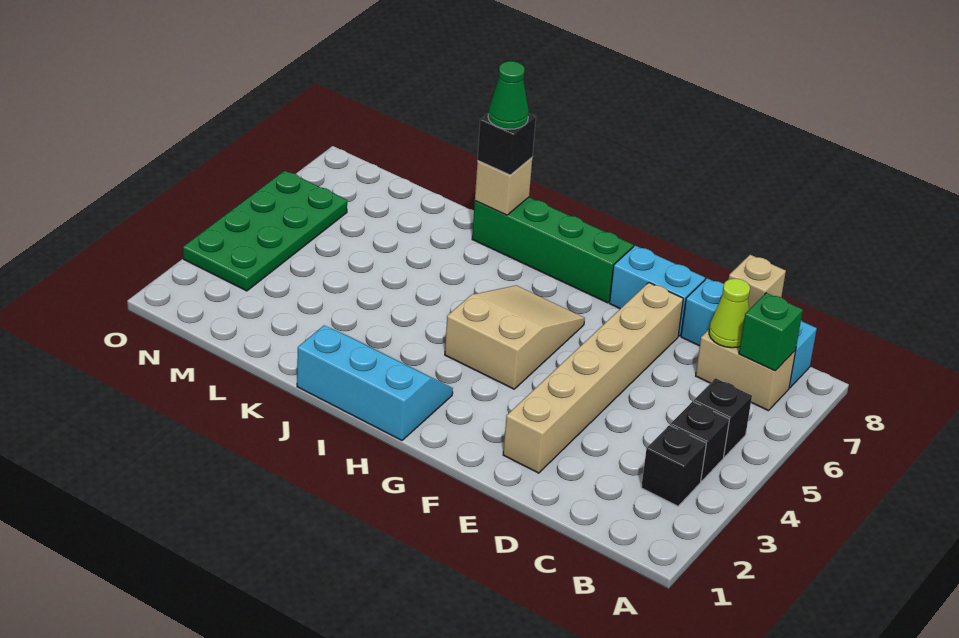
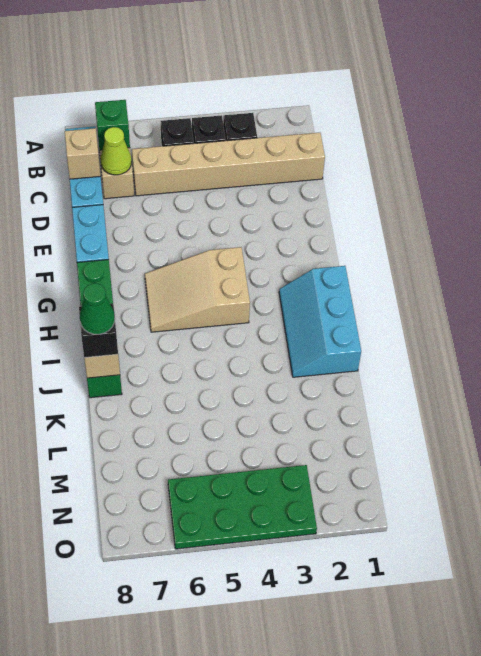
tan brick E2:E7 level 1 -> tan brick C1:C6 level 1

